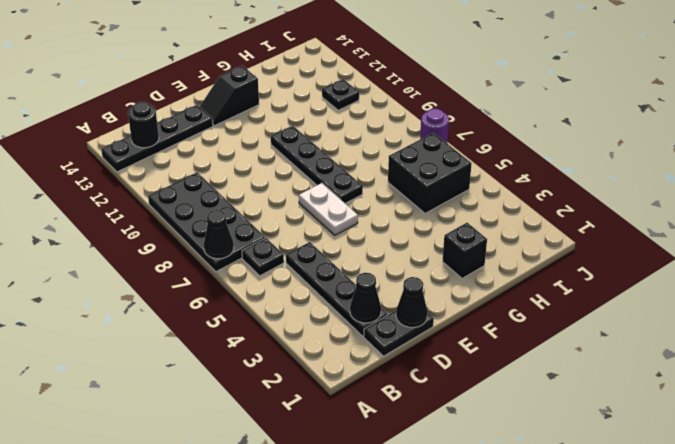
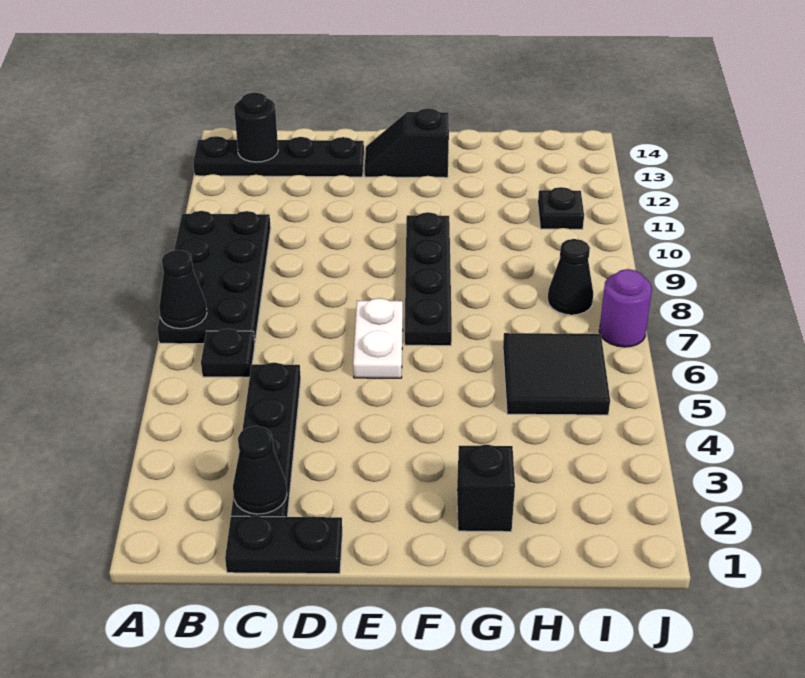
black cone D1 level 2 -> black cone I8 level 1
black brick H5:I6 level 1 -> black tile H5:I6 level 1

